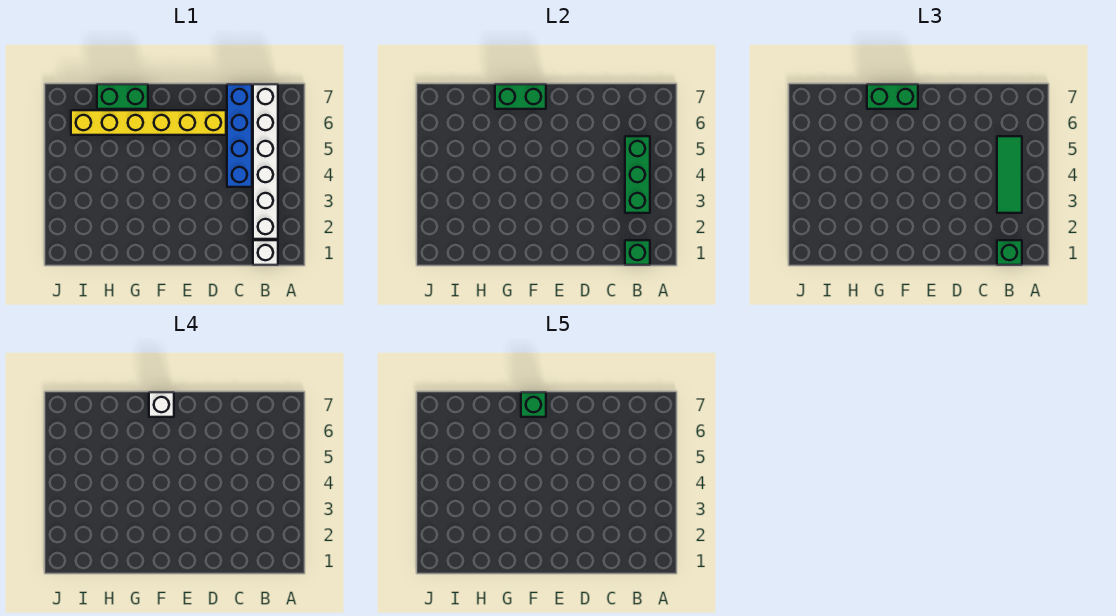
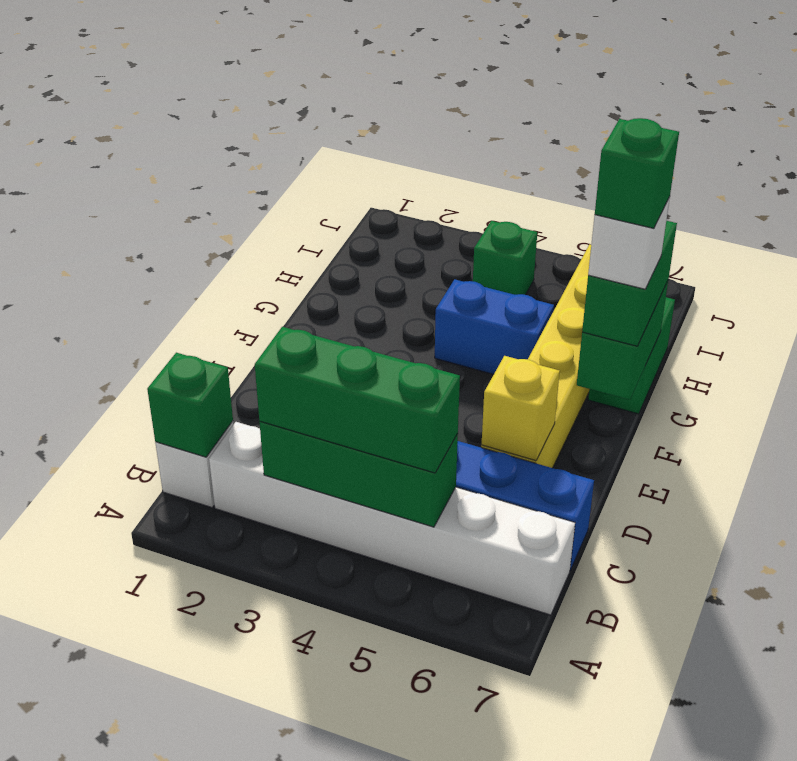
green brick B1 level 3 -> green brick I4 level 1
green tile B3:B5 level 3 -> green brick B3:B5 level 3
none -> yellow brick D6 level 2
none -> blue brick G4:G5 level 1

